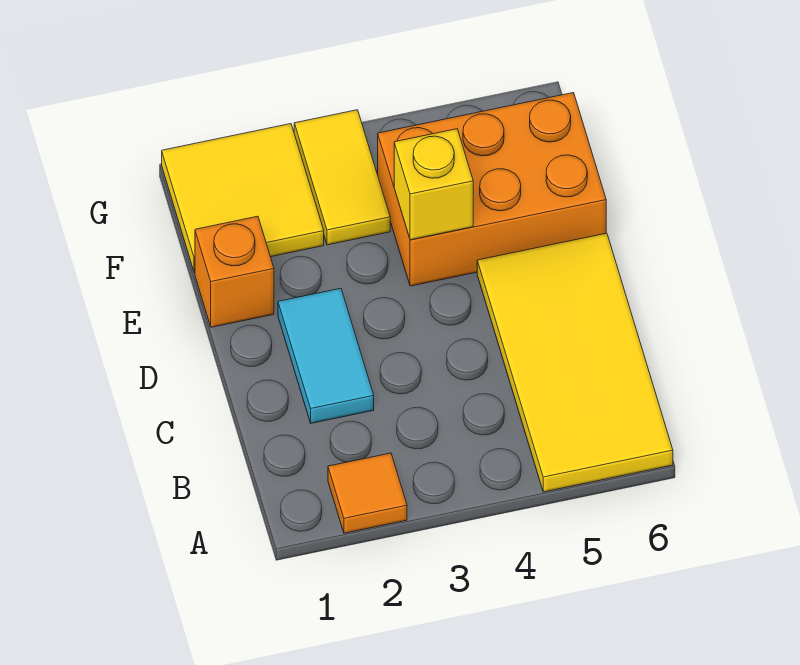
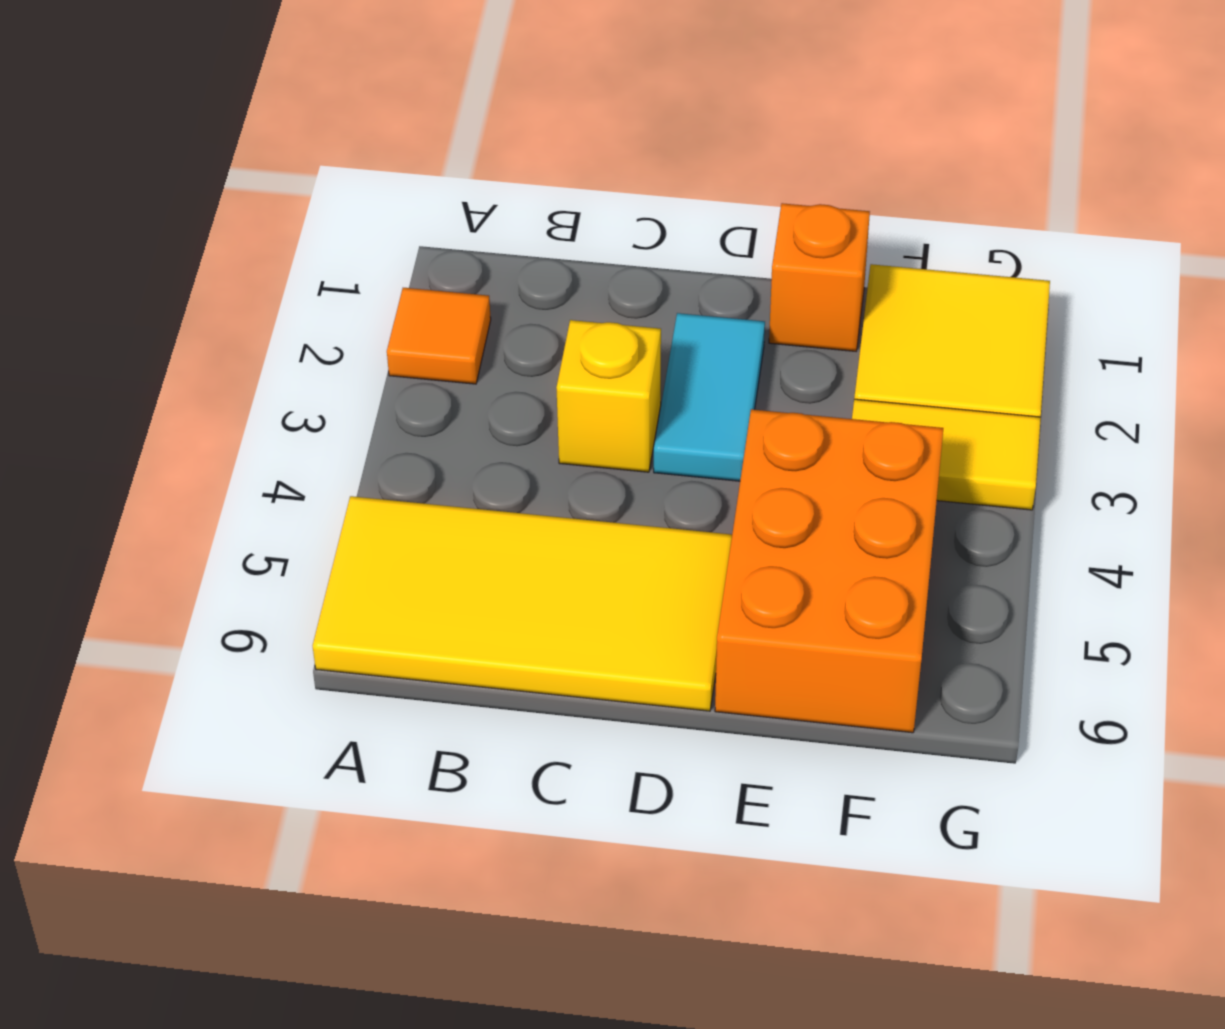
cyan tile C2:D2 level 1 -> cyan tile D2:D3 level 1
yellow brick E4 level 2 -> yellow brick C3 level 1

